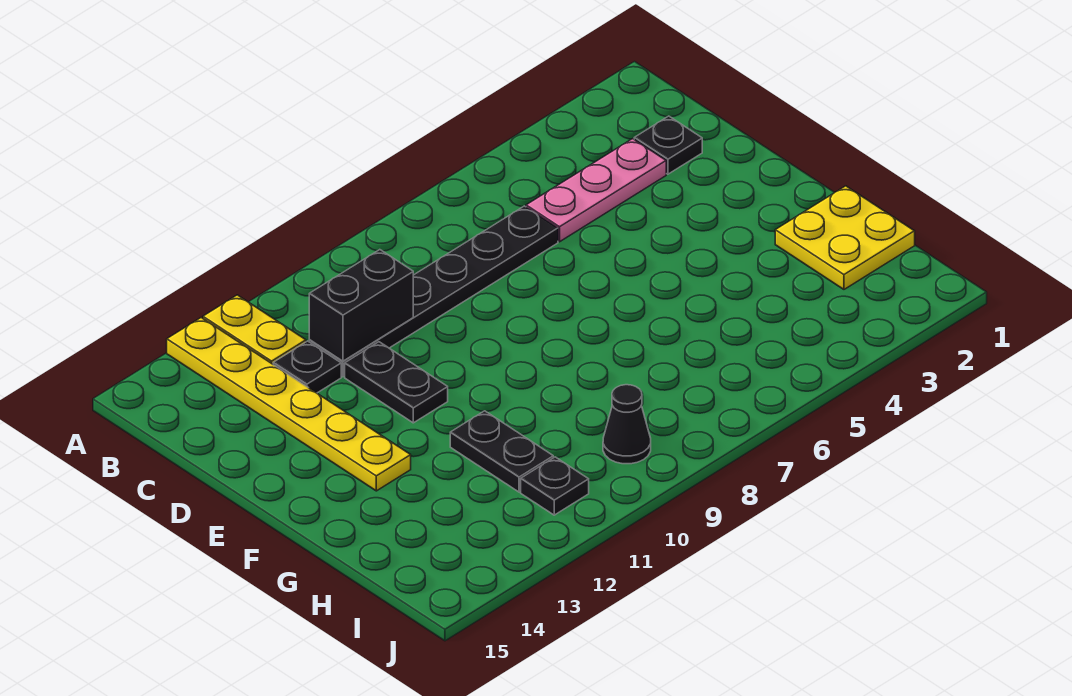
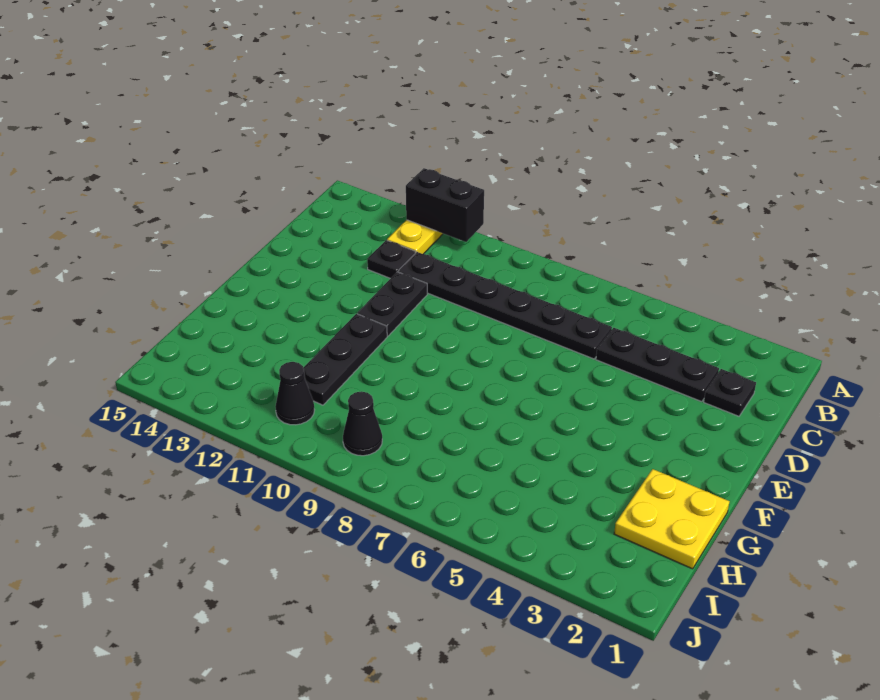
yellow plate A13:F13 level 1 -> none
pink plate C3:C5 level 1 -> black plate C3:C5 level 1
black brick C10:C11 level 2 -> black brick A11:A12 level 2
black plate G11:H11 level 1 -> black plate F11:H11 level 1
black plate I11 level 1 -> black cone I11 level 1

